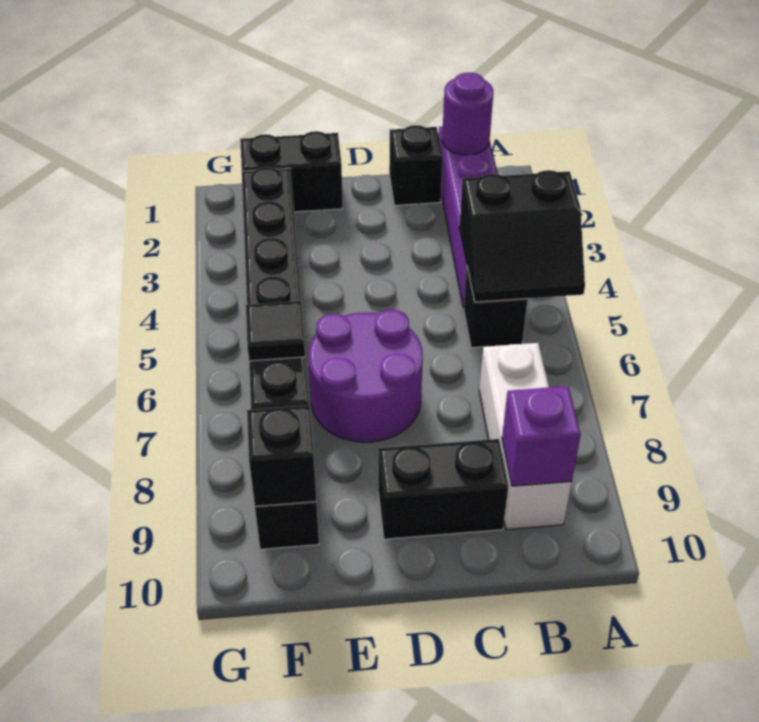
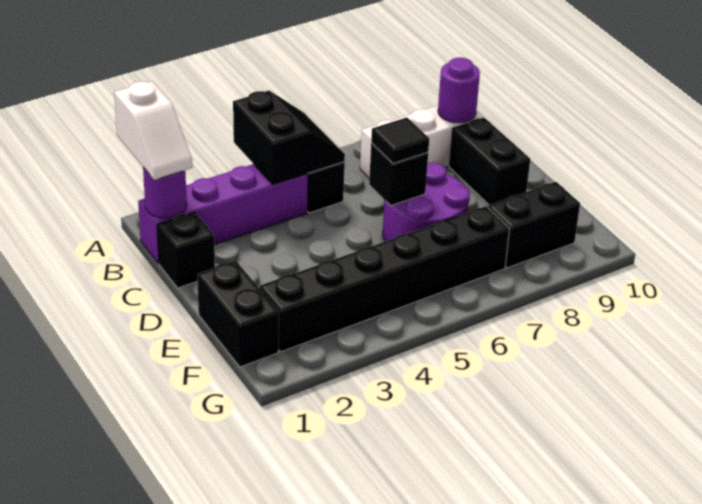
none -> white slope A1:B1 level 3 top A
purple brick B9 level 2 -> purple round brick B9 level 2
black tile F6 level 2 -> black tile D6 level 3
black brick F9 level 2 -> black brick D6 level 2

